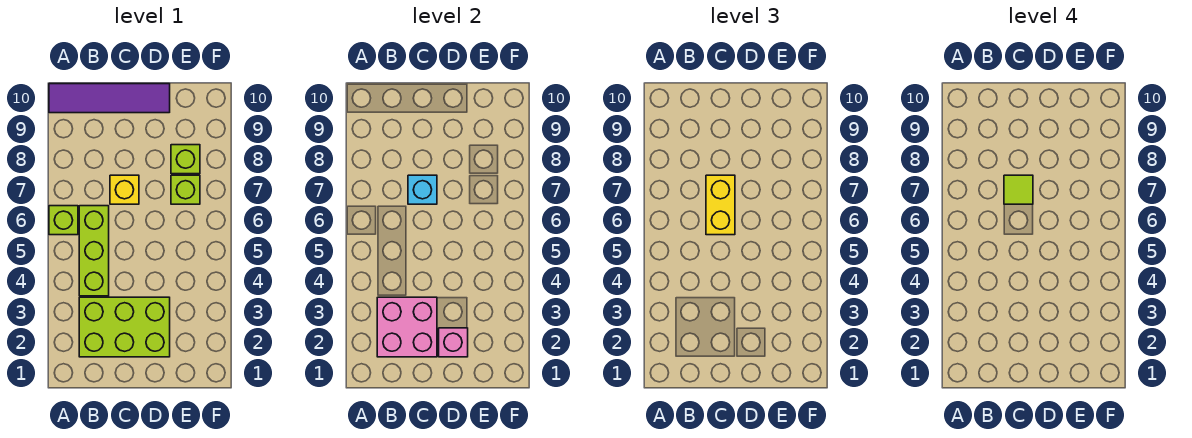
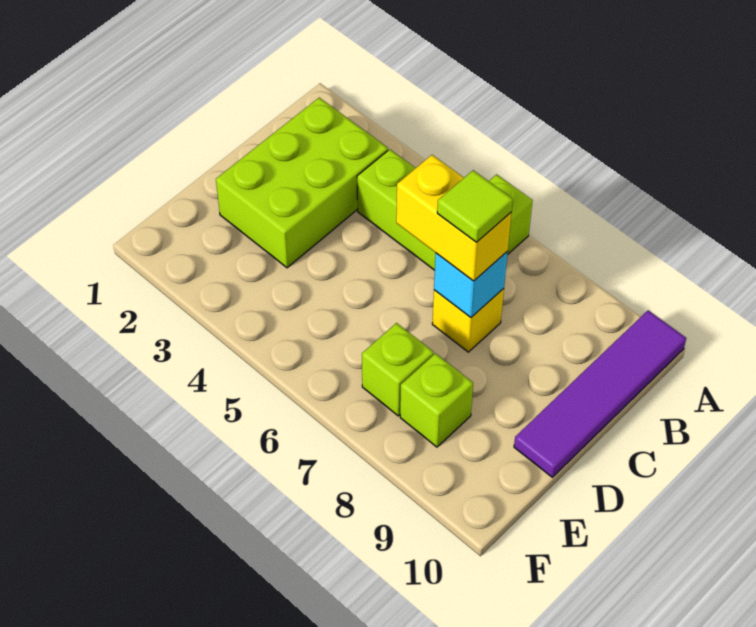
pink brick B2:C3 level 2 -> none
pink brick D2 level 2 -> none

